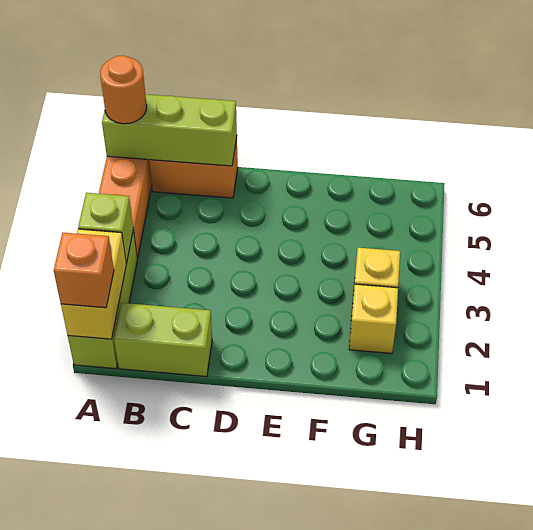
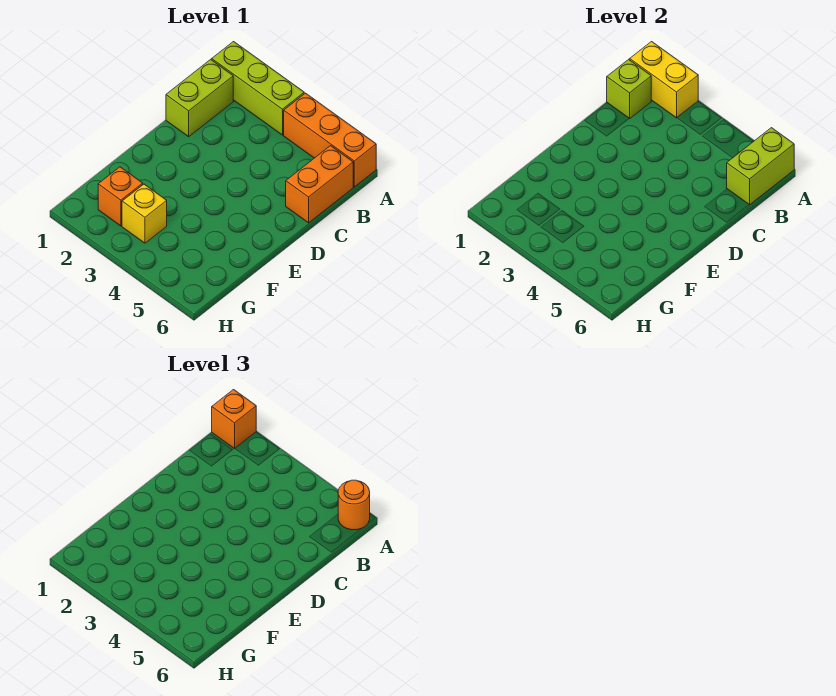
lime brick A3 level 2 -> lime brick B1 level 2
lime brick A6:C6 level 2 -> lime brick A6:B6 level 2
yellow brick G2 level 1 -> orange brick G2 level 1

